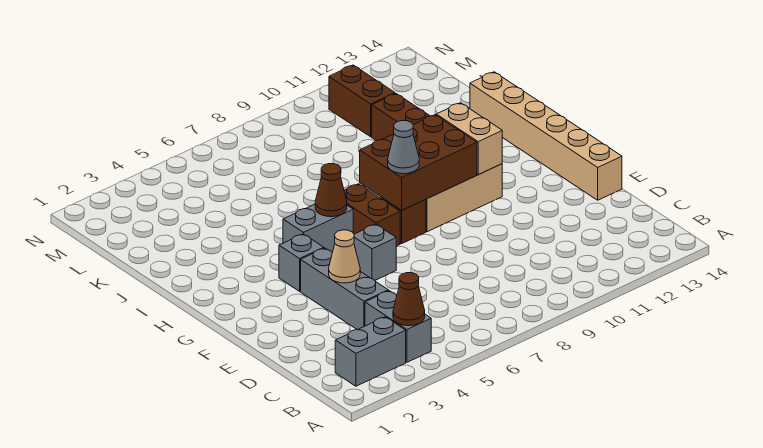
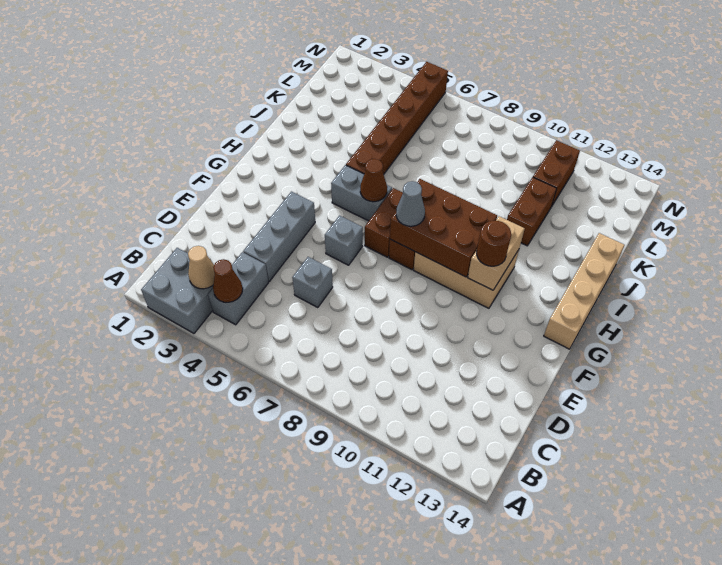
grey brick B2:B3 level 1 -> grey brick A2:B3 level 1
tan cone E4 level 2 -> tan cone B3 level 2
tan brick E14:J14 level 1 -> tan brick G14:J14 level 1
grey brick G4 level 1 -> grey brick D6 level 1
none -> brown round brick G11 level 3
none -> brown brick I5:N5 level 1

